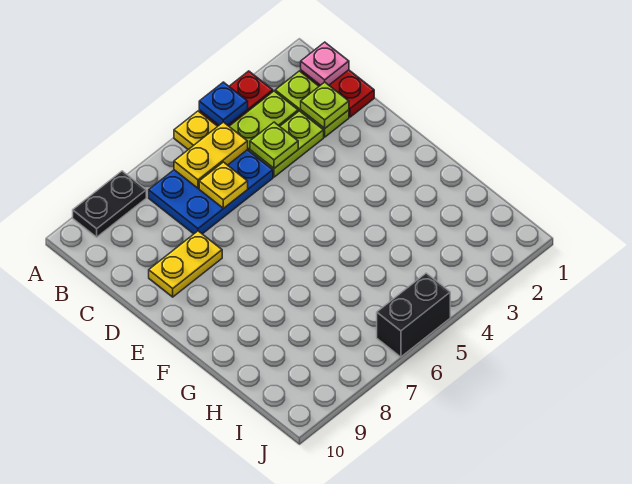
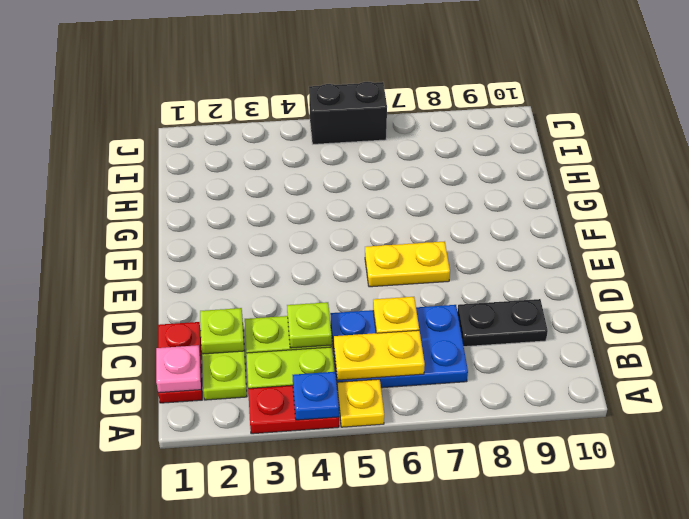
black plate A8:A9 level 1 -> black plate C8:C9 level 1
yellow plate D8:D9 level 1 -> yellow plate E6:E7 level 1

